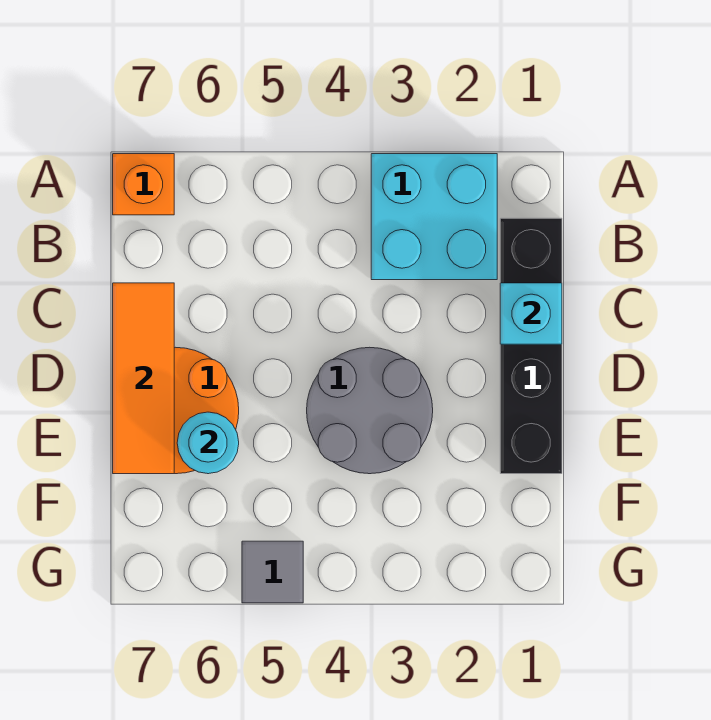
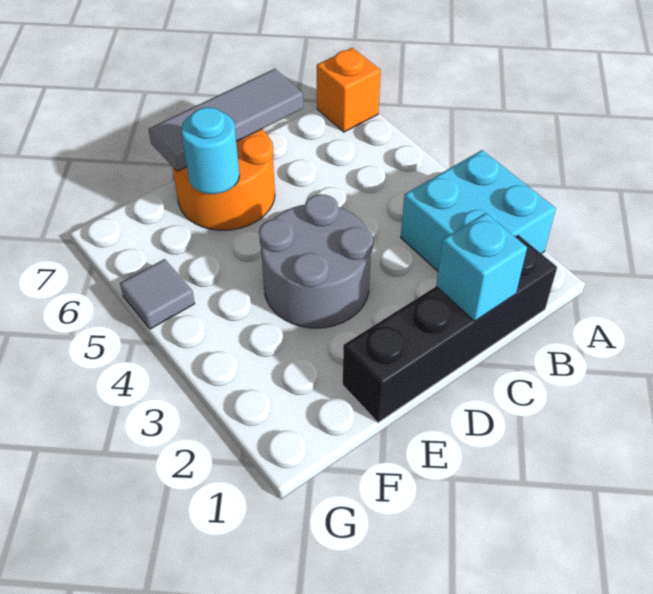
orange tile C7:E7 level 2 -> grey tile C7:E7 level 2

